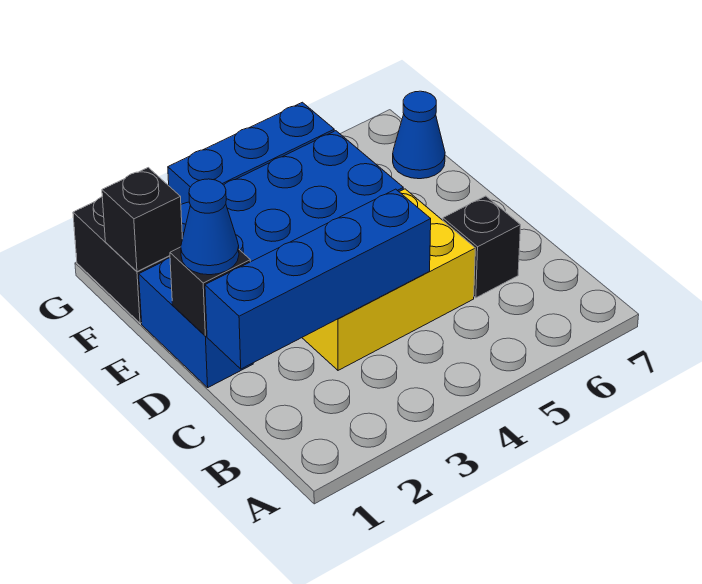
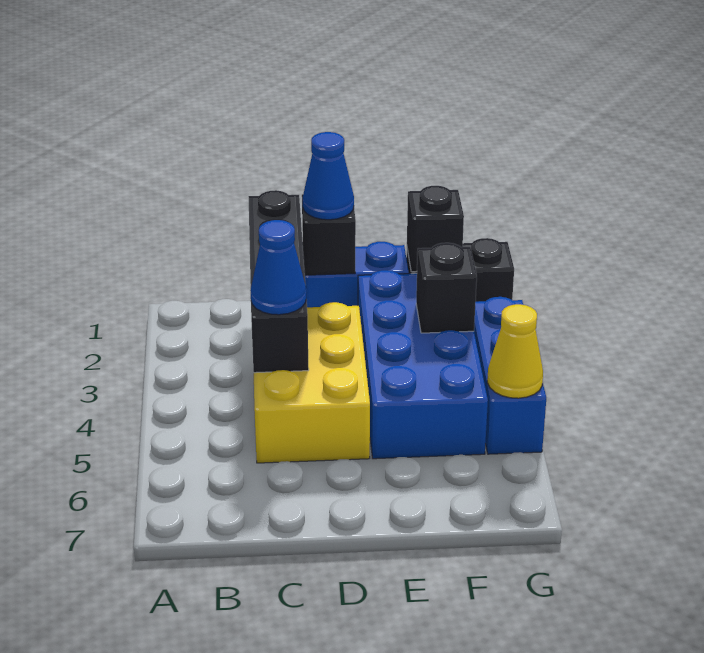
blue brick C1:C4 level 2 -> black brick C1:C4 level 2
black brick C6 level 1 -> black brick F3 level 2
blue cone F7 level 1 -> blue cone C4 level 3
none -> yellow cone G5 level 2

